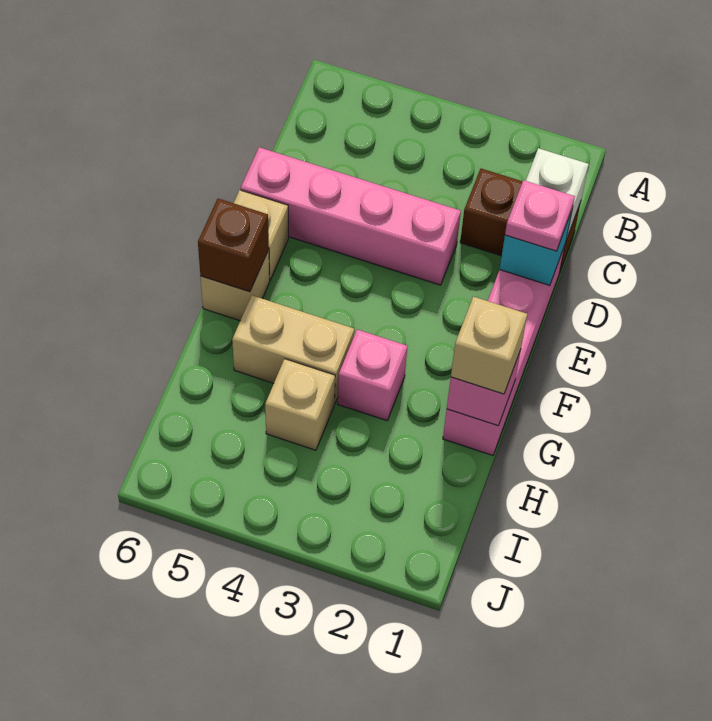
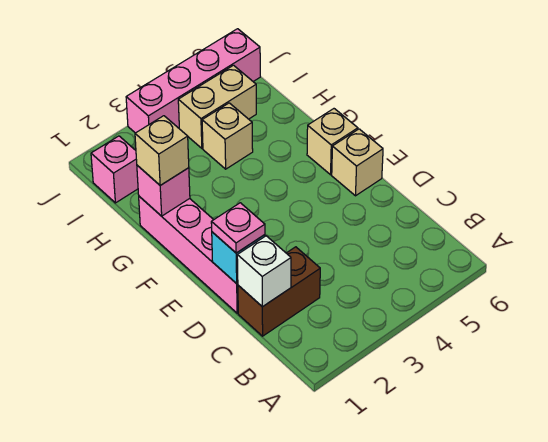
pink brick D3:D6 level 1 -> pink brick J3:J6 level 1
brown brick F6 level 2 -> none
pink brick G3 level 1 -> pink brick I1 level 1
tan brick G4:G5 level 1 -> tan brick I4:I5 level 1

